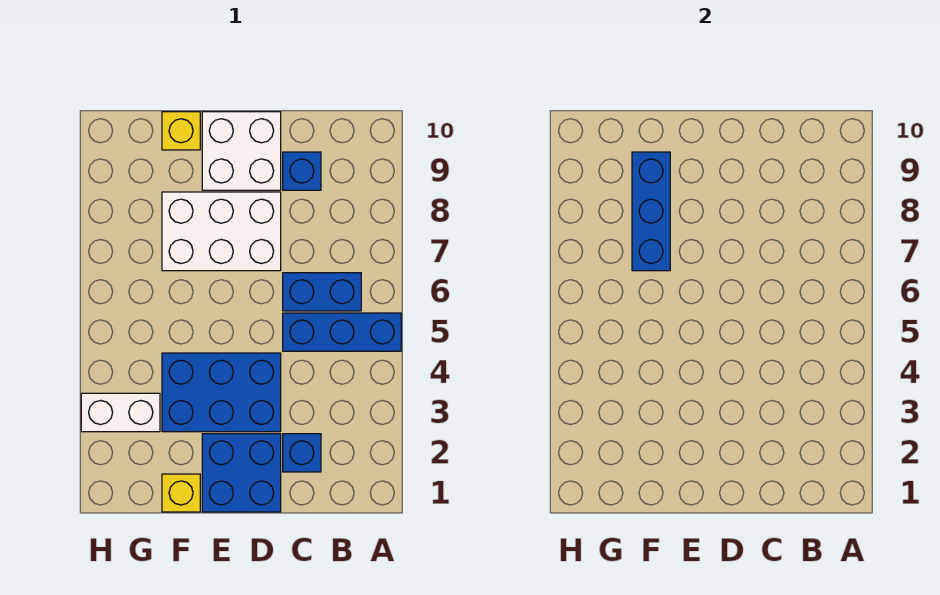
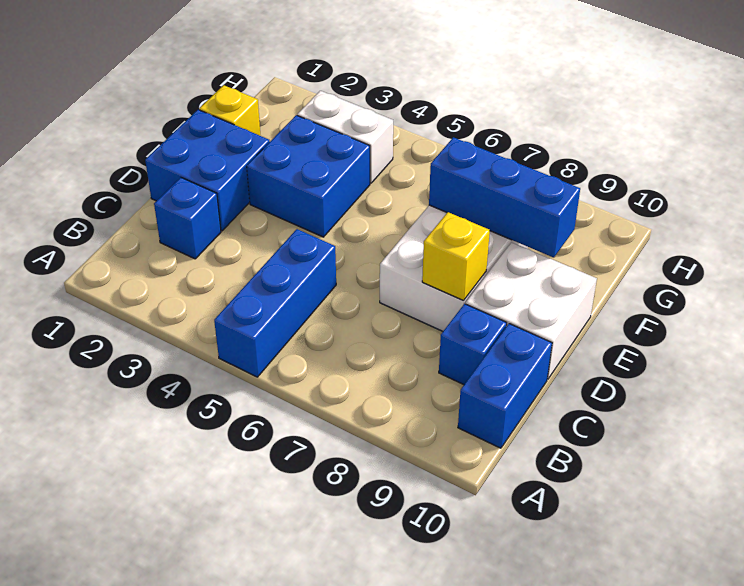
blue brick B6:C6 level 1 -> blue brick B10:C10 level 1
blue brick D3:F4 level 1 -> blue brick E3:F4 level 1
yellow brick F10 level 1 -> yellow brick D8 level 2
white brick G3:H3 level 1 -> white brick G3:G4 level 1

